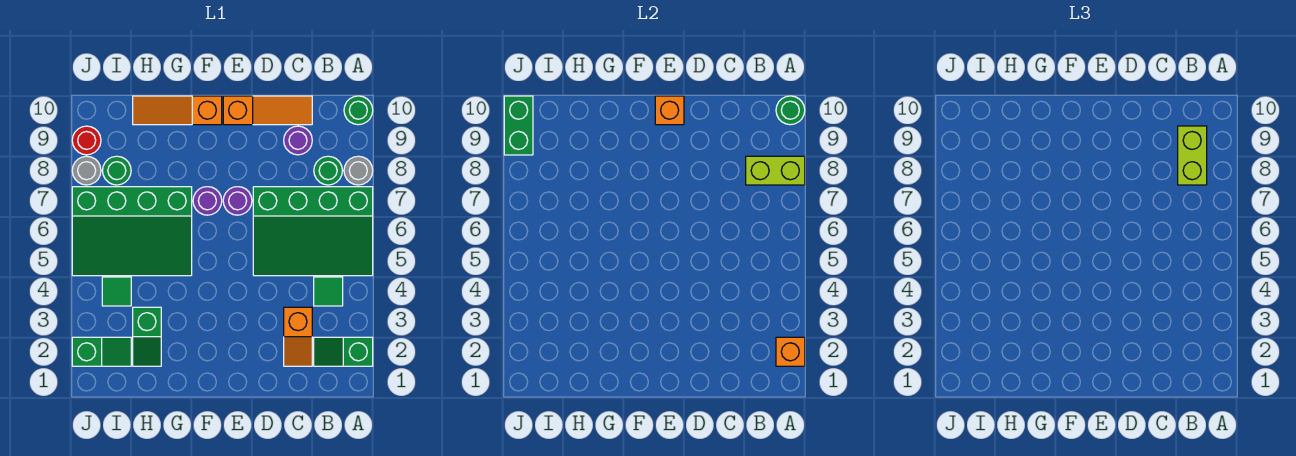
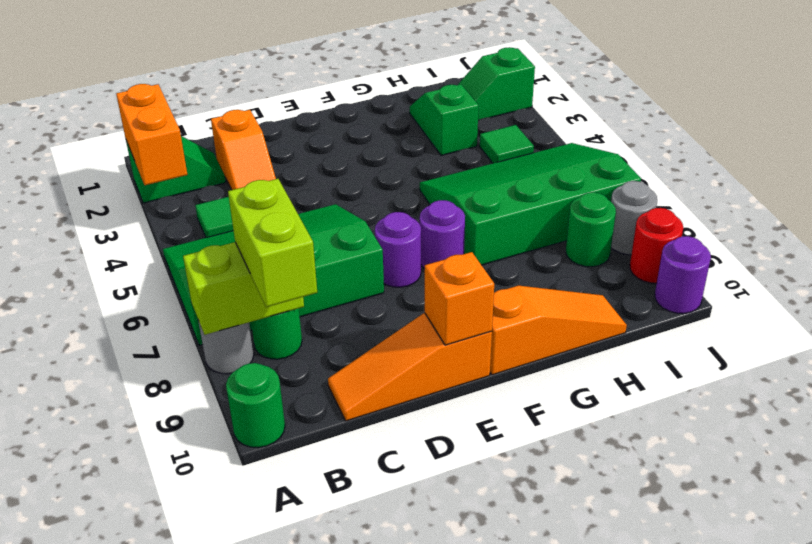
orange brick A2 level 2 -> orange brick A2:A3 level 2
green round brick A10 level 2 -> none
orange slope C2:C3 level 1 top 3 -> orange slope C2:C3 level 1 top 2
purple round brick C9 level 1 -> purple round brick J10 level 1
green brick J9:J10 level 2 -> none

